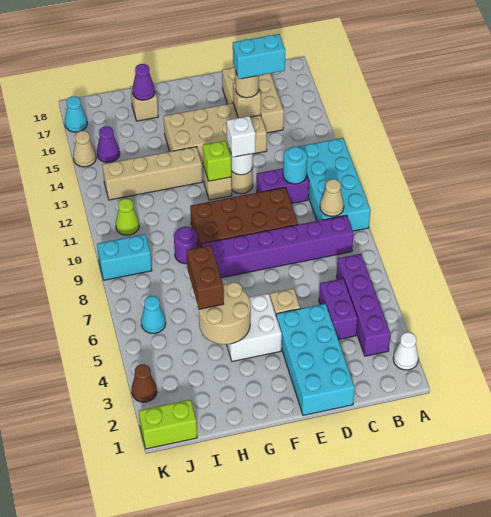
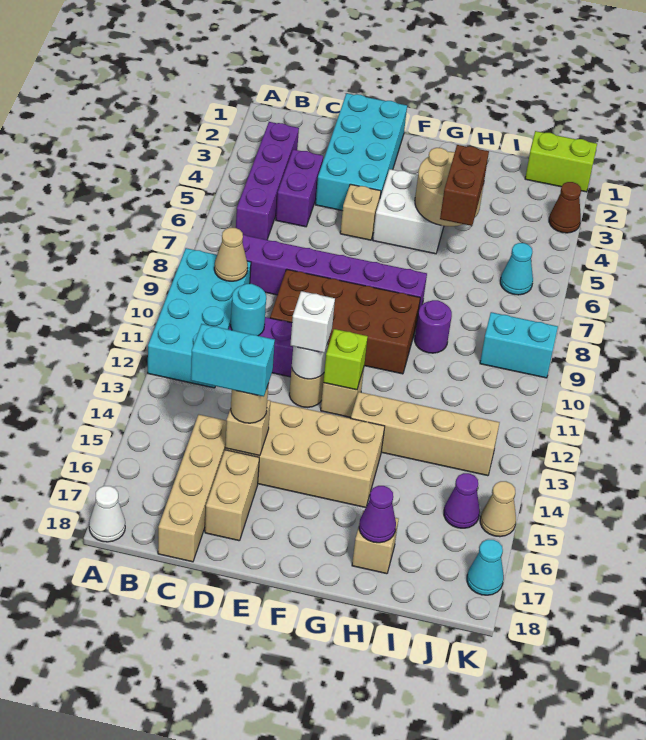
white cone A2 level 1 -> white cone A18 level 1
lime cone J11 level 1 -> none

